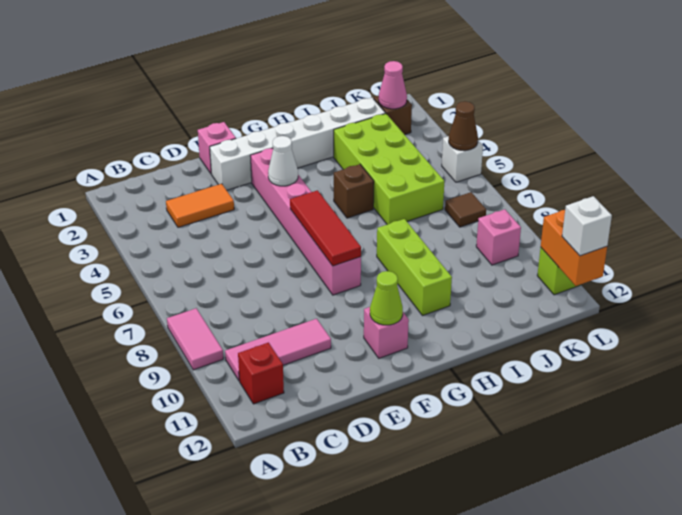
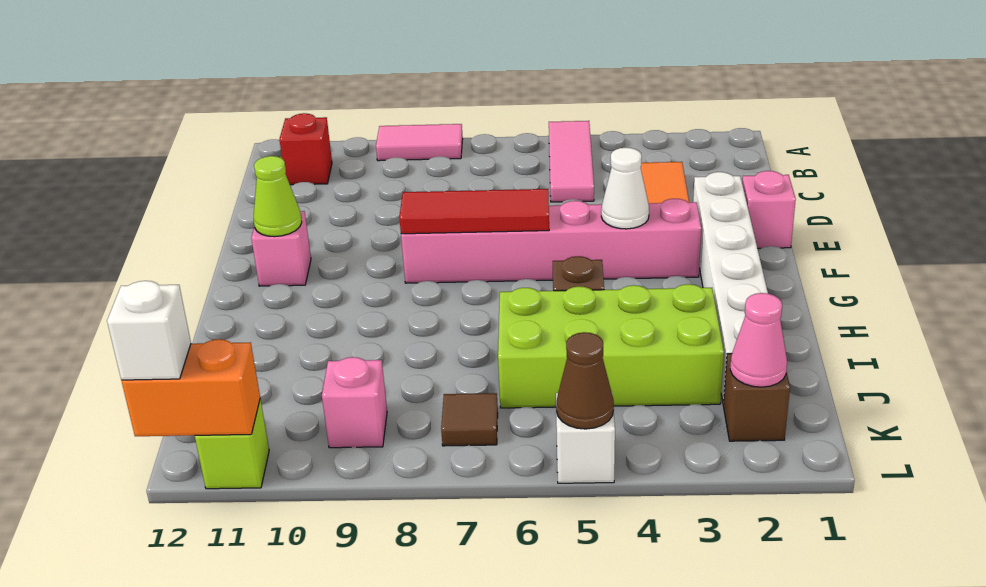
pink tile B10:D10 level 1 -> pink tile A5:C5 level 1
lime brick H8:H10 level 1 -> none

